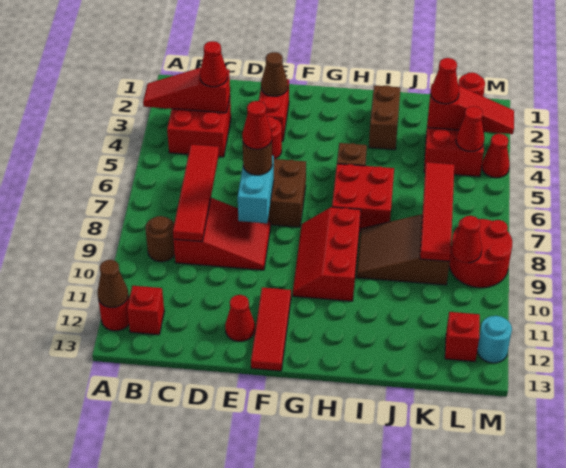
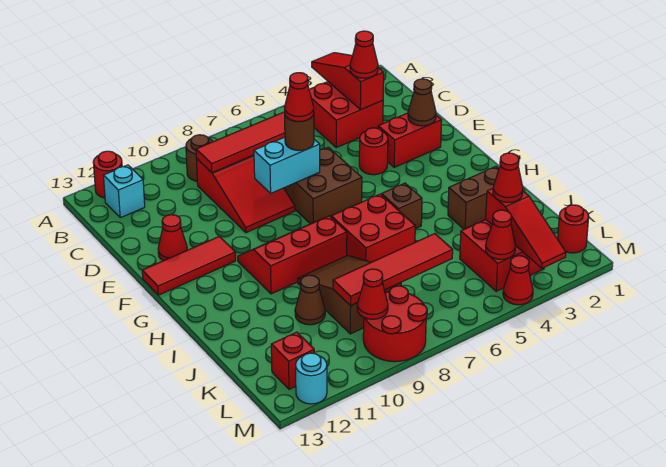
brown cone A12 level 2 -> brown cone J10 level 1
red brick B12 level 1 -> cyan brick B12 level 1

